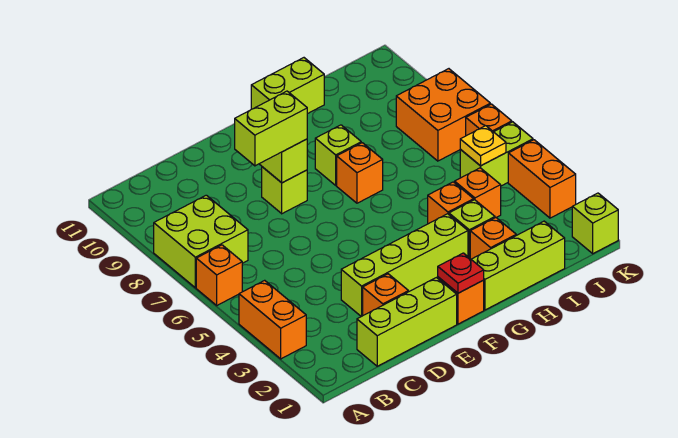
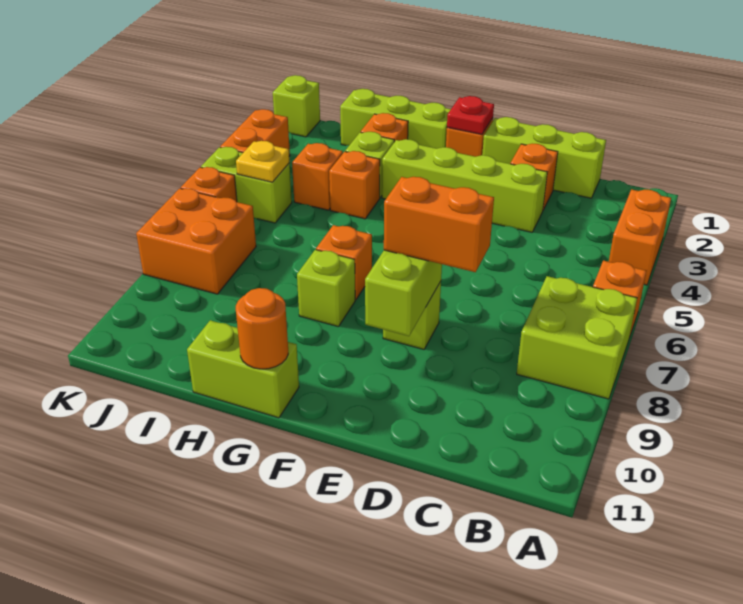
lime brick D8:E8 level 3 -> orange brick D8:E8 level 3
none -> orange round brick G11 level 2

